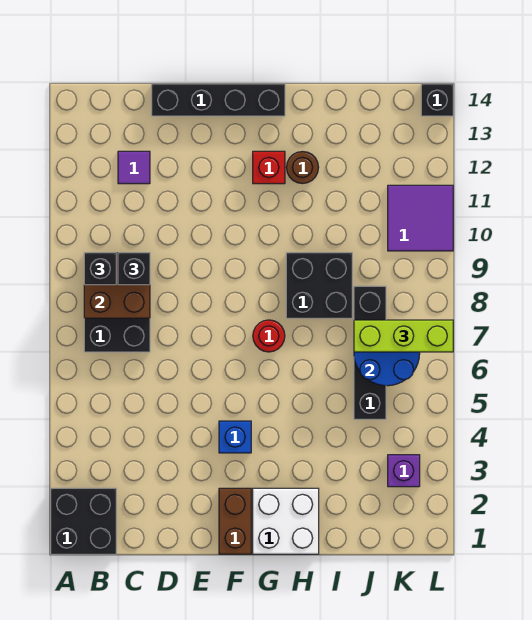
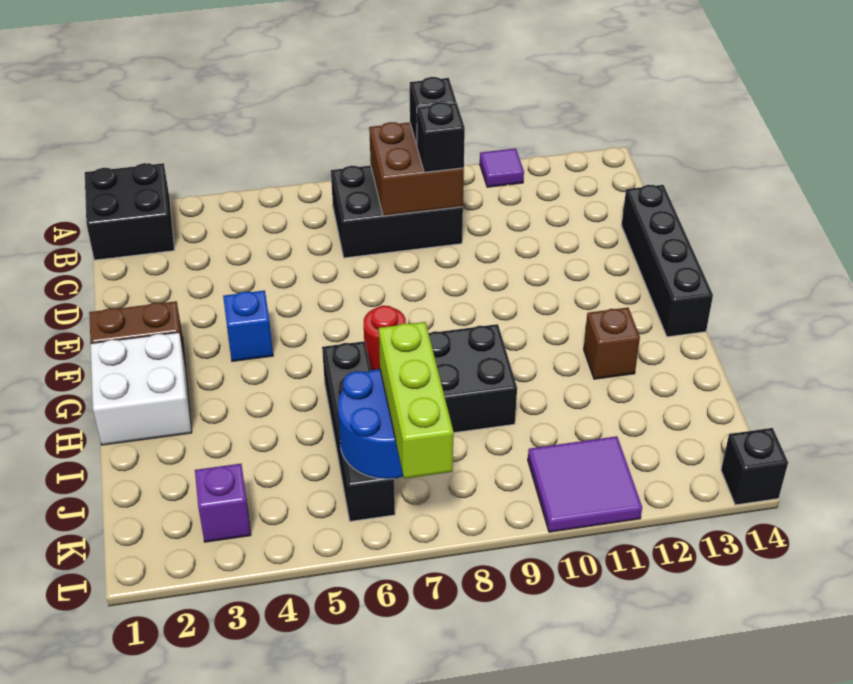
purple tile C12 level 1 -> purple tile A11 level 1
red brick G12 level 1 -> none
brown round brick H12 level 1 -> brown brick H12 level 1
black brick J5:J8 level 1 -> black brick H6:K6 level 1

